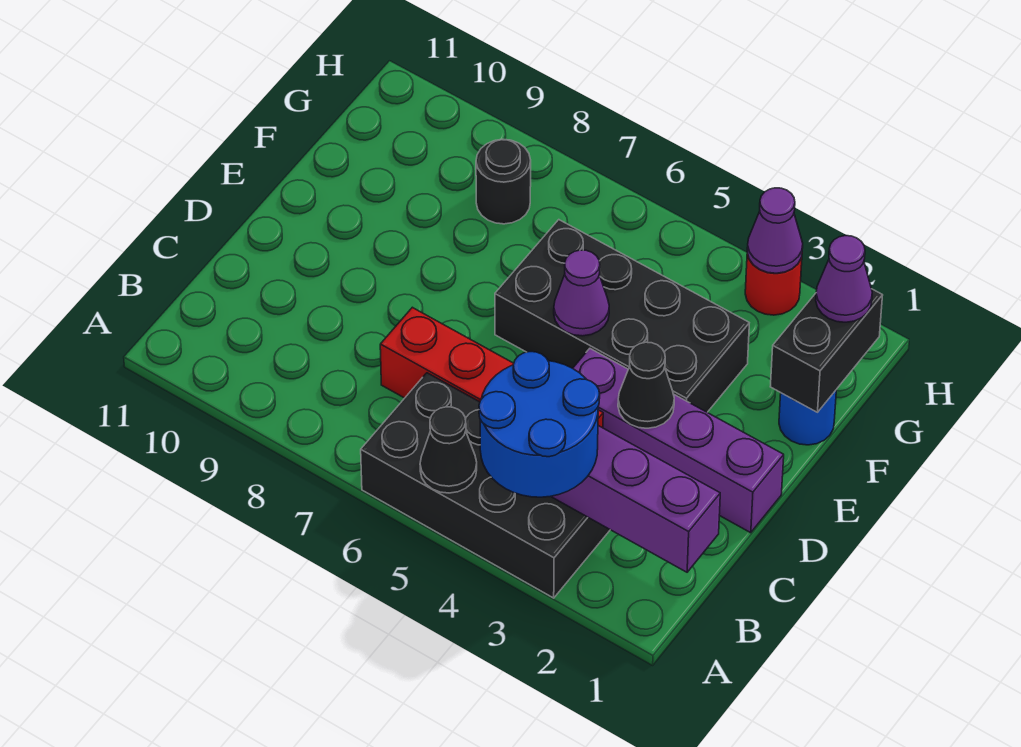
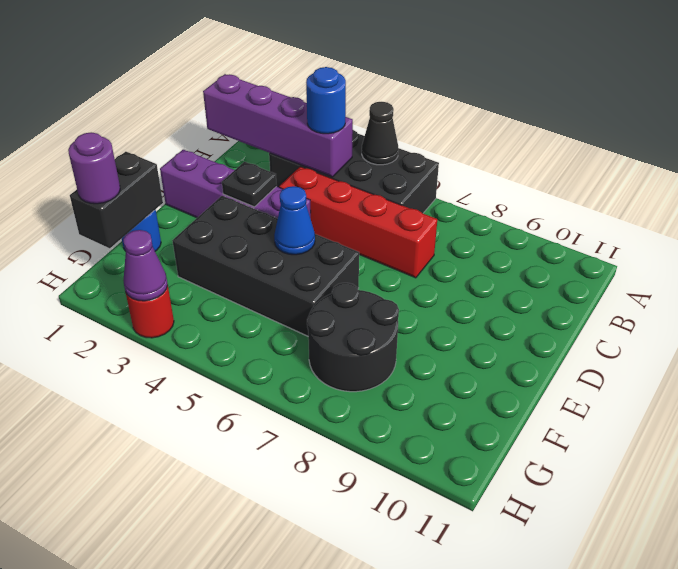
blue round brick A3:B4 level 3 -> blue round brick B4 level 3
black cone D3 level 2 -> black plate D3 level 2
purple cone E5 level 2 -> blue cone E5 level 2
purple cone G1 level 3 -> purple round brick G1 level 3
black round brick G8 level 1 -> black round brick F7:G8 level 1

